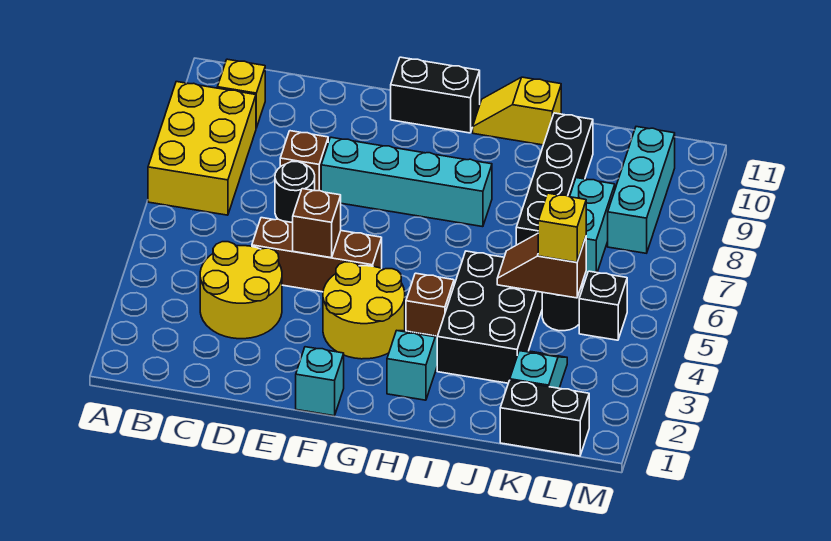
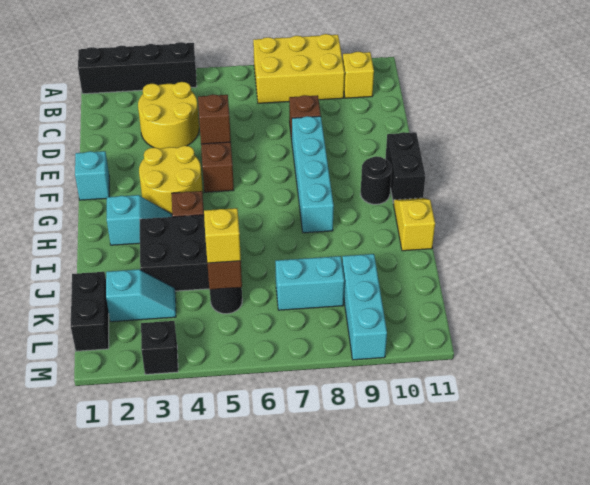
black round brick D7 level 1 -> black round brick G10 level 1
black brick J7:J10 level 1 -> black brick A1:A4 level 1
black brick L5 level 1 -> black brick M3 level 1
cyan brick L8:L10 level 1 -> cyan brick K9:M9 level 1

